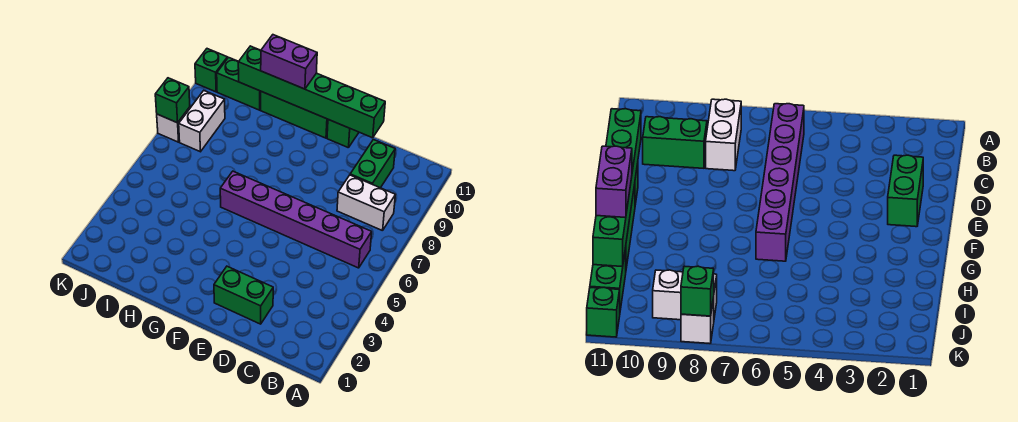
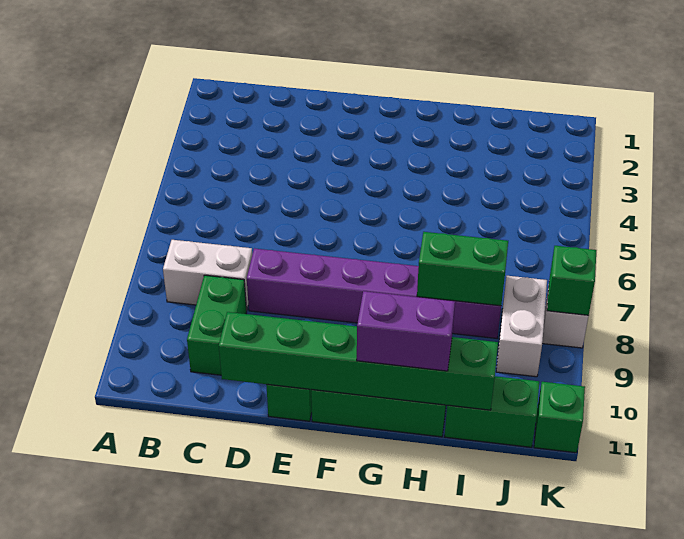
purple brick B6:G6 level 1 -> purple brick D8:I8 level 1
green brick D2:E2 level 1 -> green brick H8:I8 level 2

